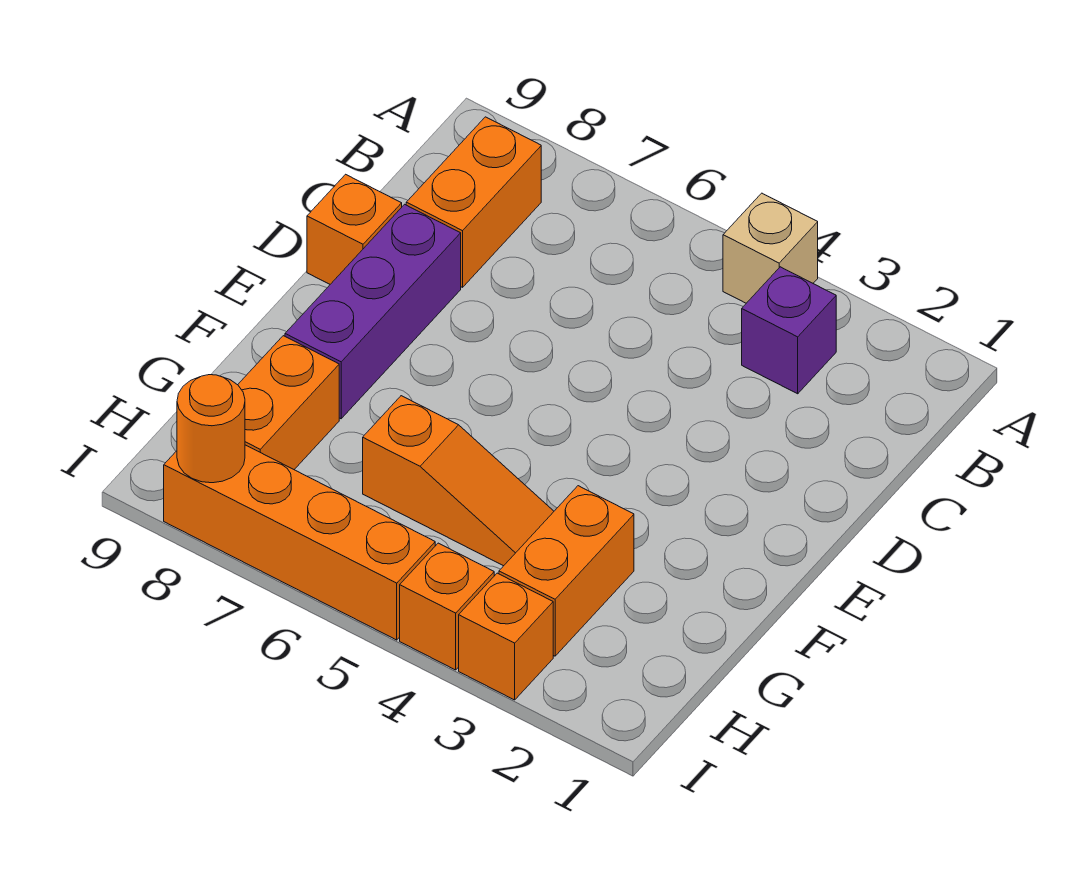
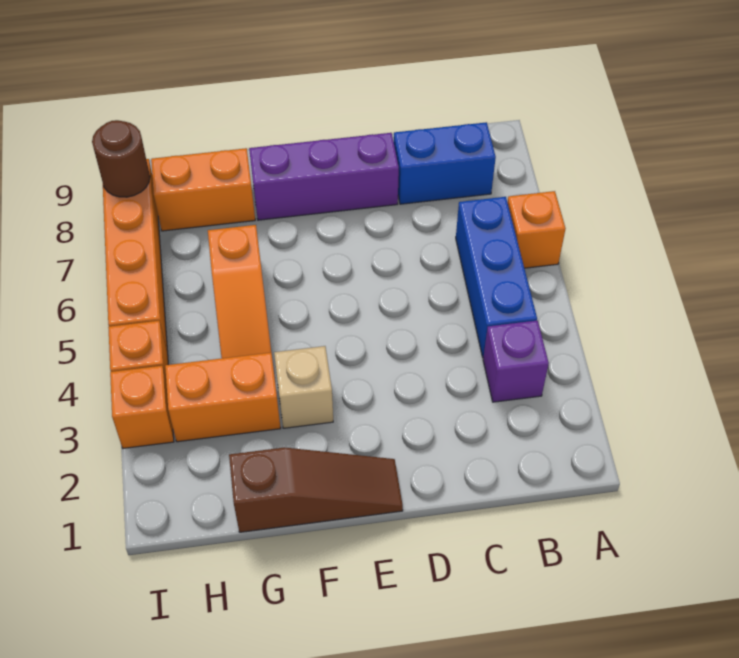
tan brick A4 level 1 -> tan brick F3 level 1
none -> blue brick B4:B6 level 1
orange brick B8:C8 level 1 -> blue brick B8:C8 level 1
orange brick D9 level 1 -> orange brick A6 level 1
none -> brown slope E1:G1 level 1 top G
orange round brick I8 level 2 -> brown round brick I8 level 2

